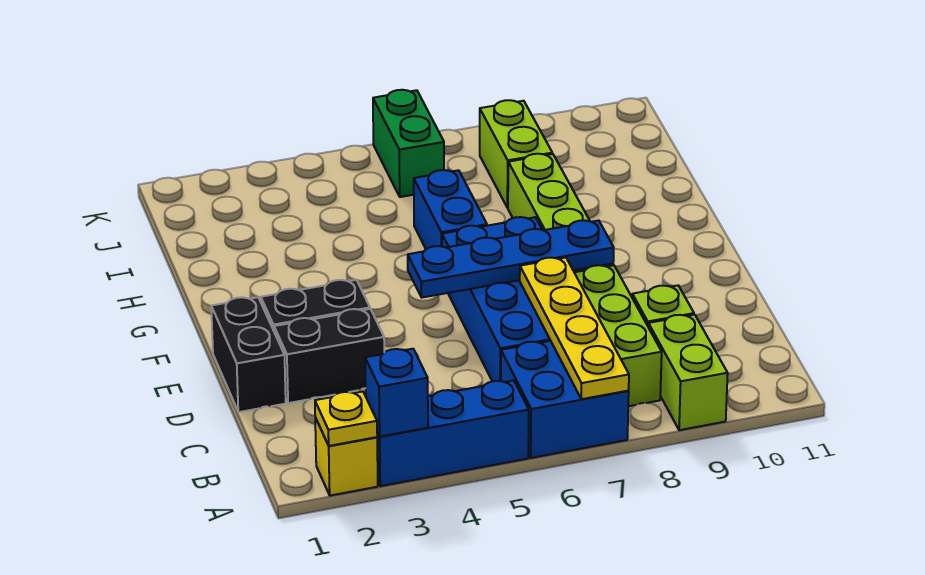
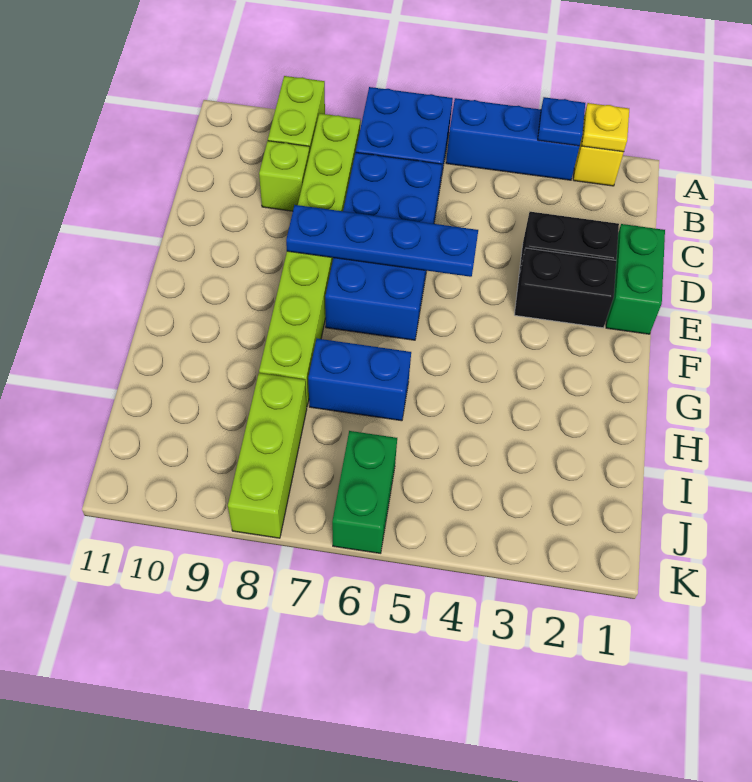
blue brick A3 level 2 -> blue plate A3 level 2
yellow plate A7:D7 level 2 -> none
black brick D1:E1 level 1 -> green brick D1:E1 level 1
blue brick G6:H6 level 1 -> blue brick H6:H7 level 1
lime brick I8:J8 level 1 -> lime brick I8:K8 level 1

